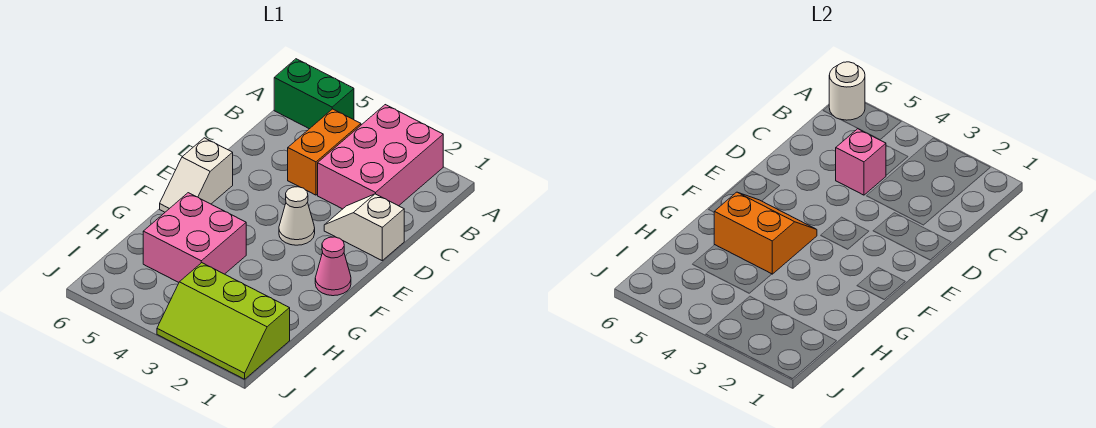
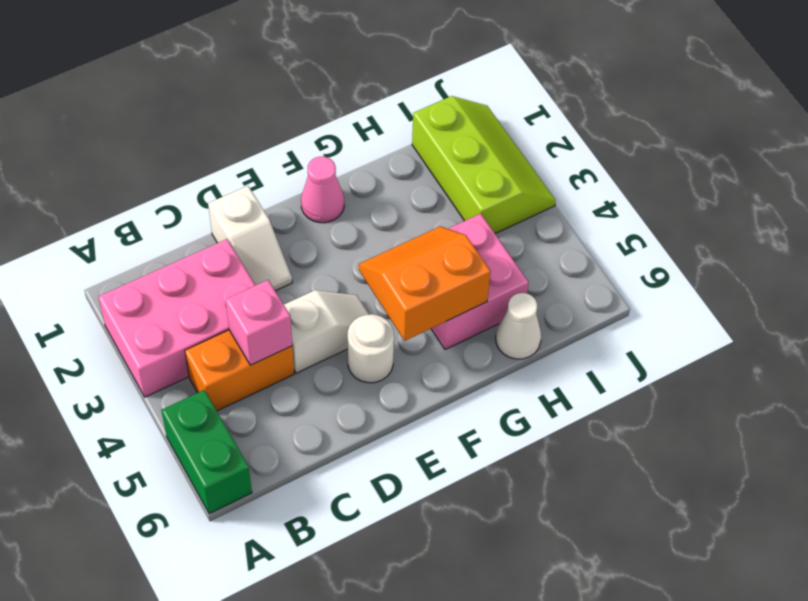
white round brick A6 level 2 -> white round brick E5 level 1
white cone E3 level 1 -> white cone H6 level 1
white slope E6:F6 level 1 top E -> white slope D4:E4 level 1 top D
orange slope F4:G5 level 2 top G -> orange slope F4:G5 level 2 top 5

